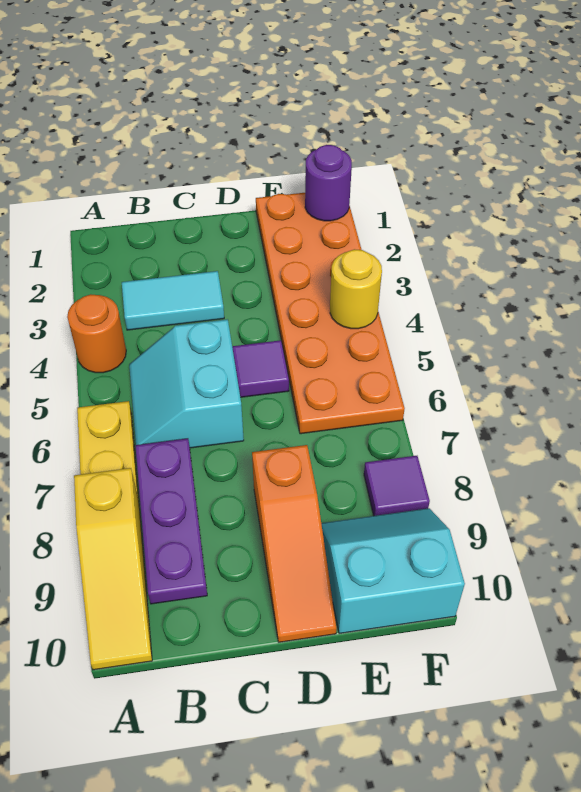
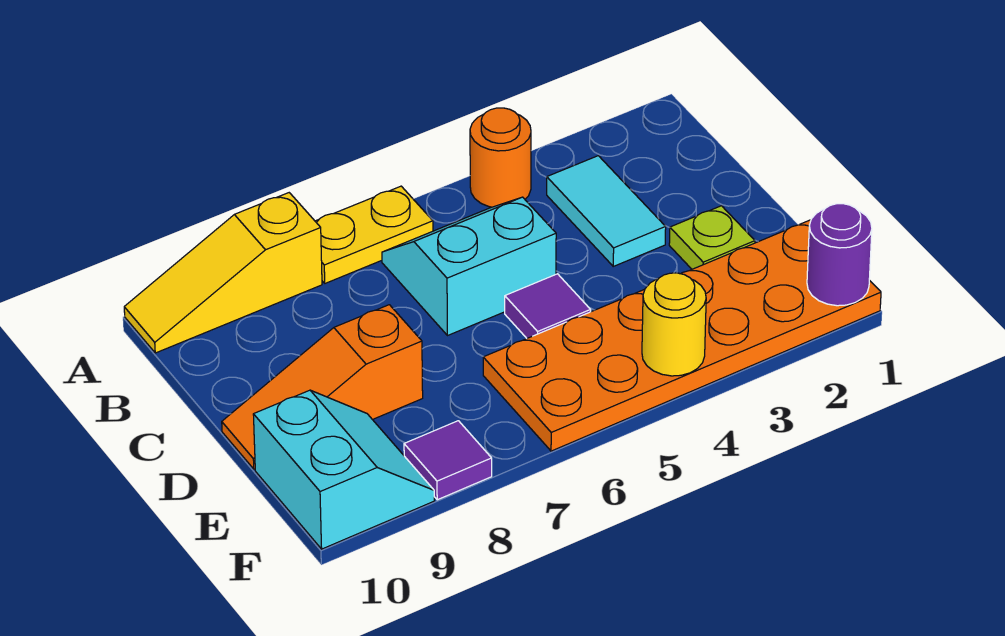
purple plate B7:B9 level 1 -> none
none -> lime plate D2 level 1

